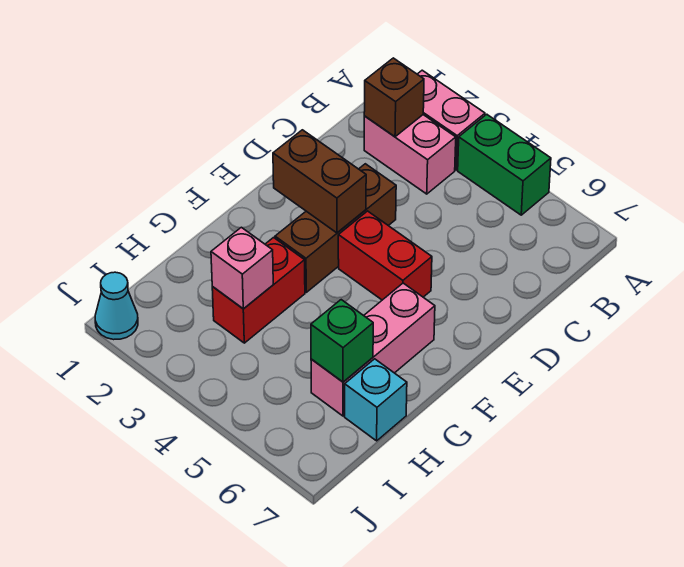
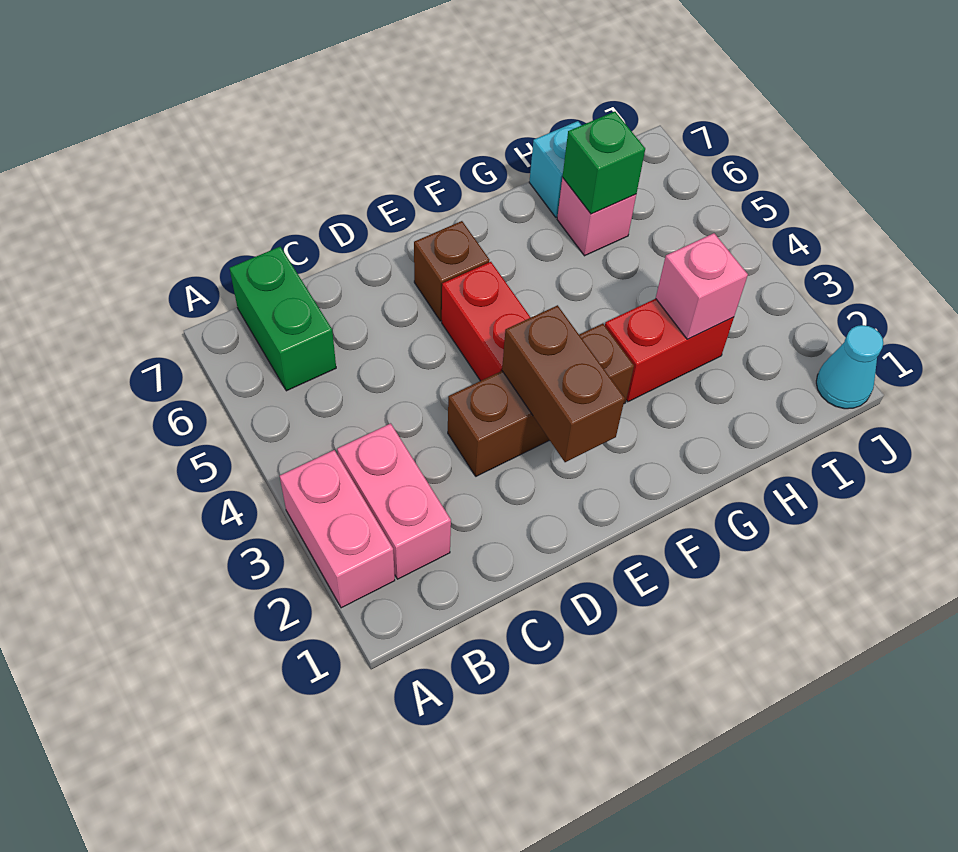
green brick A4:A5 level 1 -> green brick B6:B7 level 1
brown brick B2 level 2 -> brown brick E6 level 1
pink brick F6:H6 level 1 -> pink brick H6 level 1

